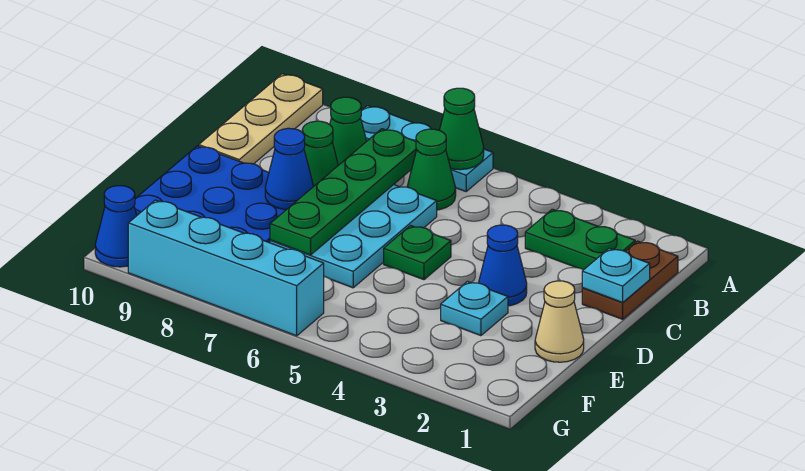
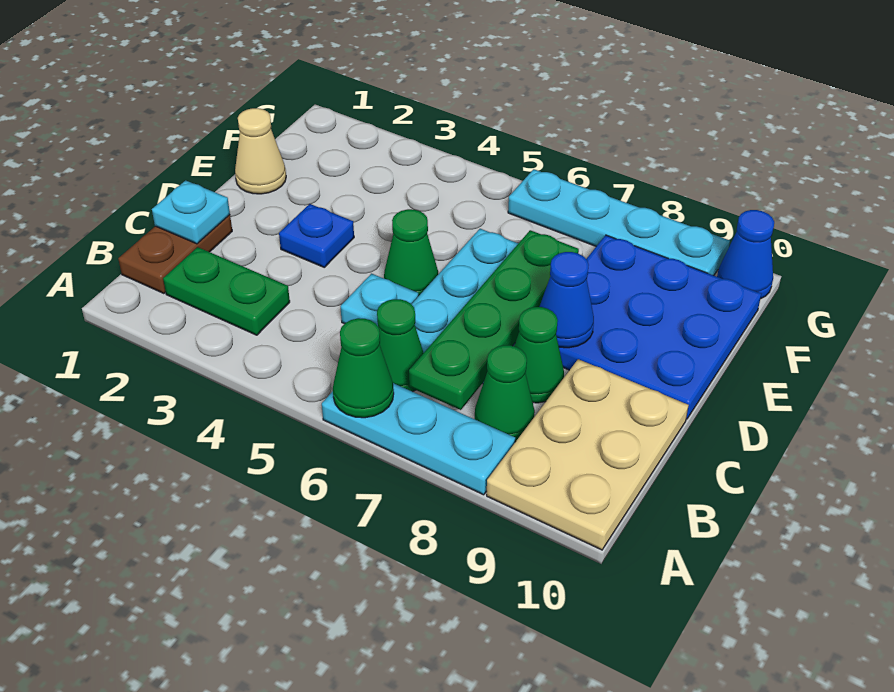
tan plate A10:C10 level 1 -> tan plate A9:C10 level 1
blue cone D3 level 1 -> blue plate D3 level 1
green plate D5 level 1 -> green cone D5 level 1
cyan plate E3 level 1 -> cyan plate C5 level 1
cyan brick G6:G9 level 1 -> cyan plate G6:G9 level 1

